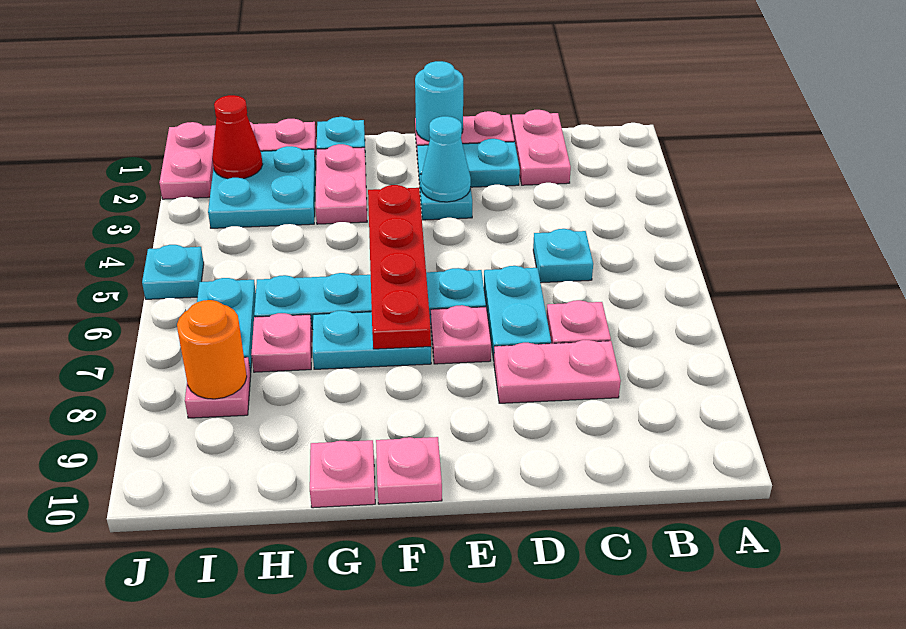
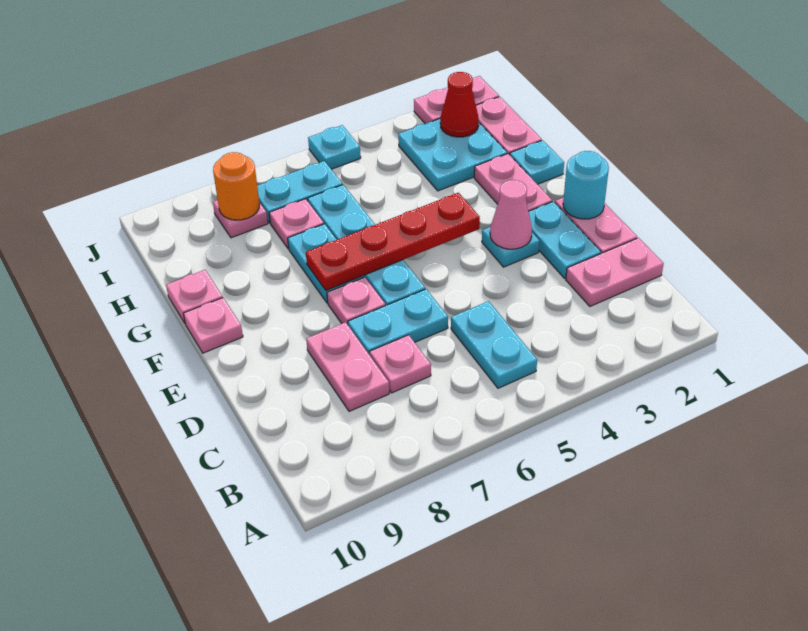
cyan plate C5 level 1 -> cyan plate B5:C5 level 1
cyan cone E3 level 2 -> pink cone E3 level 2
pink plate G2:G3 level 1 -> pink plate F2:G2 level 1

